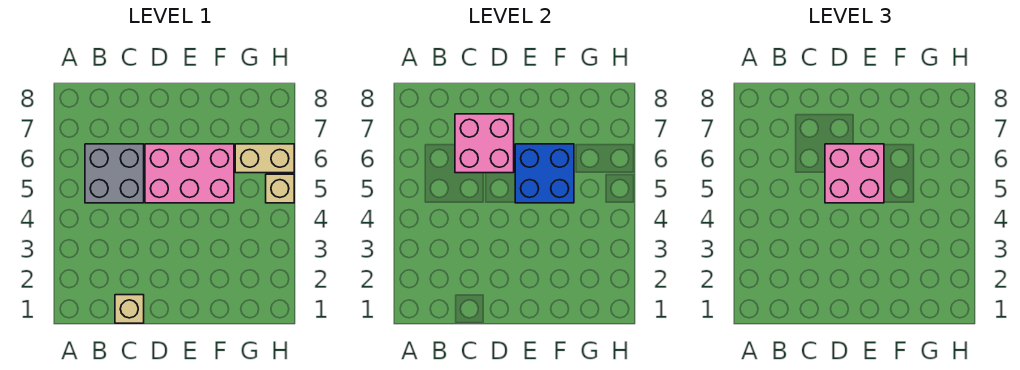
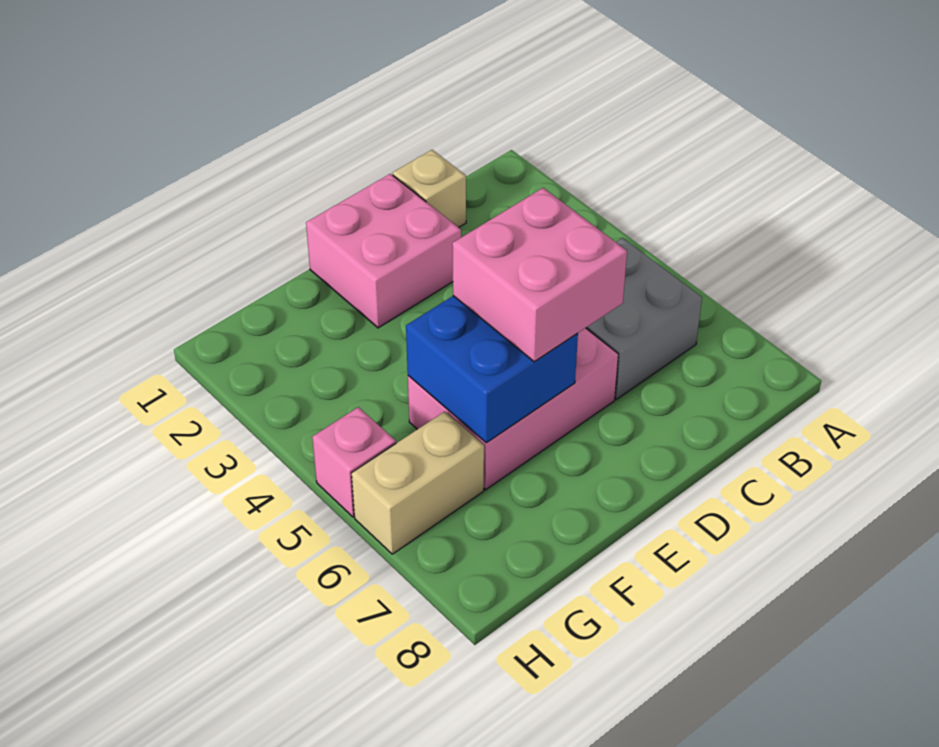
pink brick C6:D7 level 2 -> pink brick D1:E2 level 1
tan brick H5 level 1 -> pink brick H5 level 1

